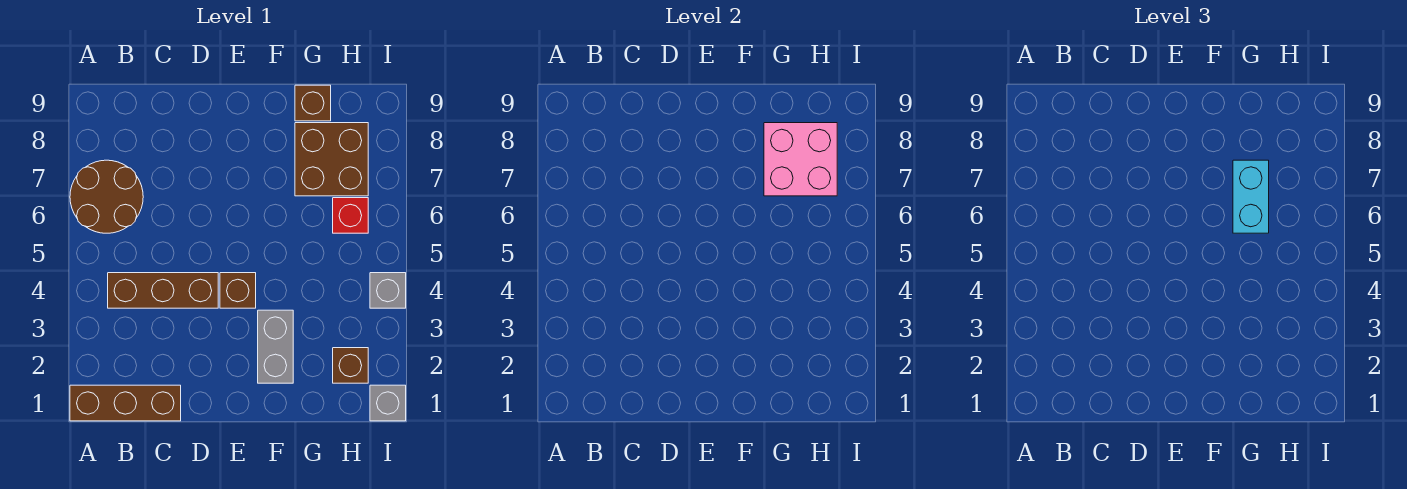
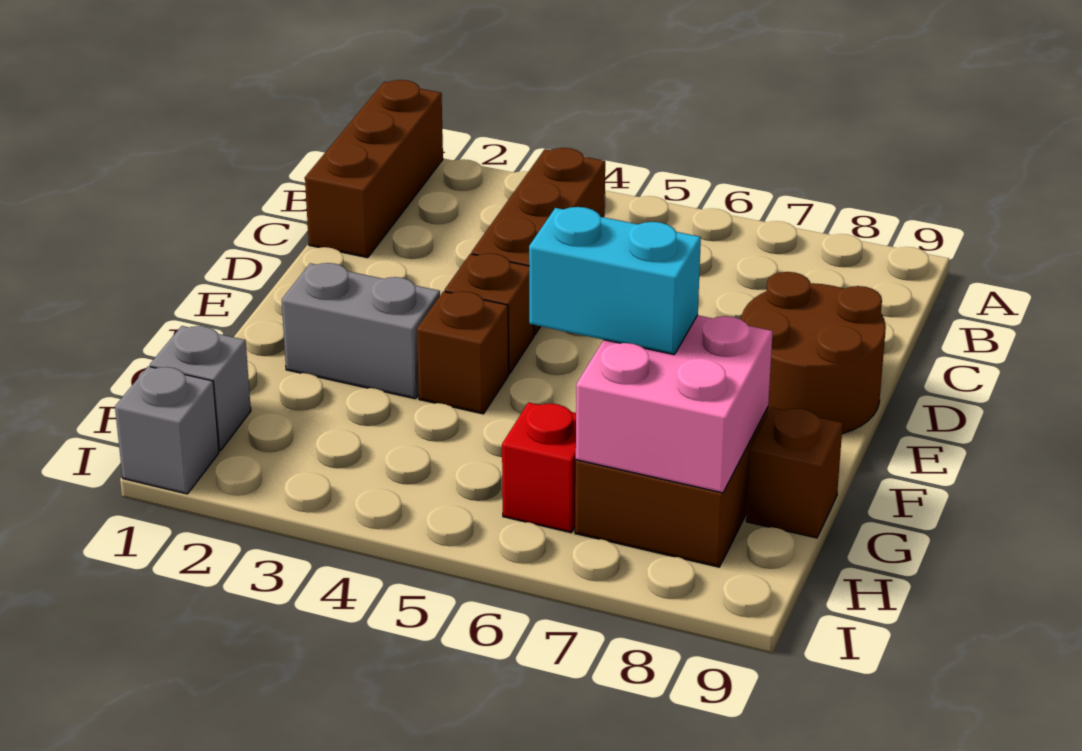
brown round brick A6:B7 level 1 -> brown round brick D8:E9 level 1
brown brick H2 level 1 -> brown brick F4 level 1
grey brick I4 level 1 -> grey brick H1 level 1

